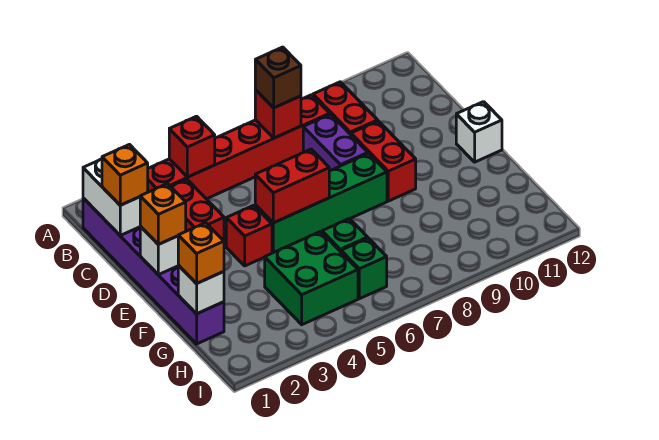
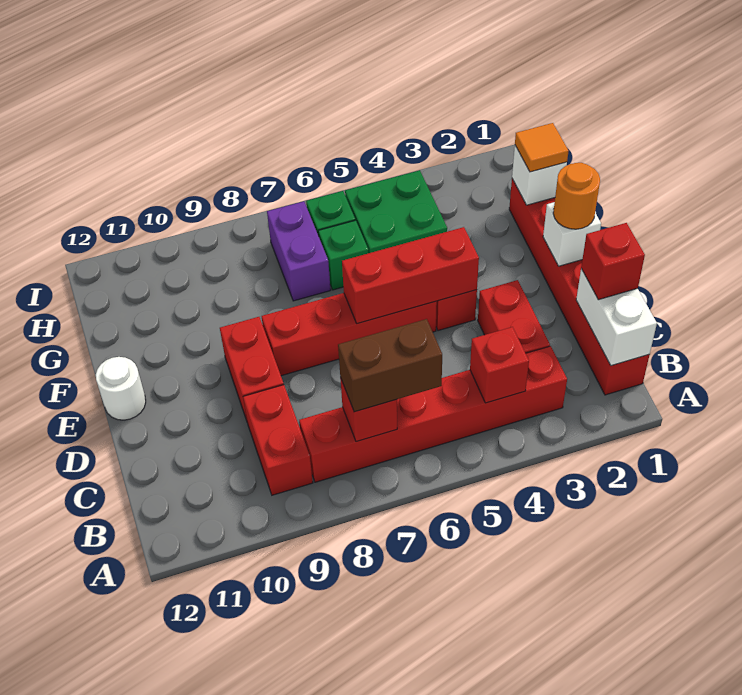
purple brick B1:G1 level 1 -> red brick B1:G1 level 1
brown brick B7 level 3 -> brown brick B6:B7 level 3
orange brick C1 level 3 -> red brick C1 level 3
purple brick C8:D8 level 1 -> purple brick G7:H7 level 1
orange brick E1 level 3 -> orange round brick E1 level 3
green brick E5:E8 level 1 -> red brick E5:E8 level 1
red brick E5:E6 level 2 -> red brick E4:E6 level 2
white brick E12 level 1 -> white round brick E12 level 1
orange brick G1 level 3 -> orange tile G1 level 3

